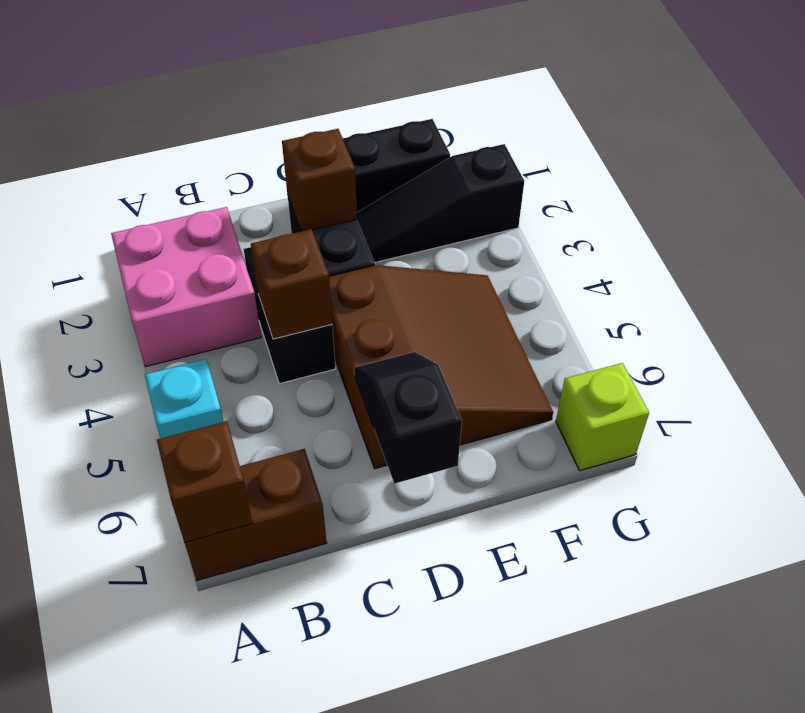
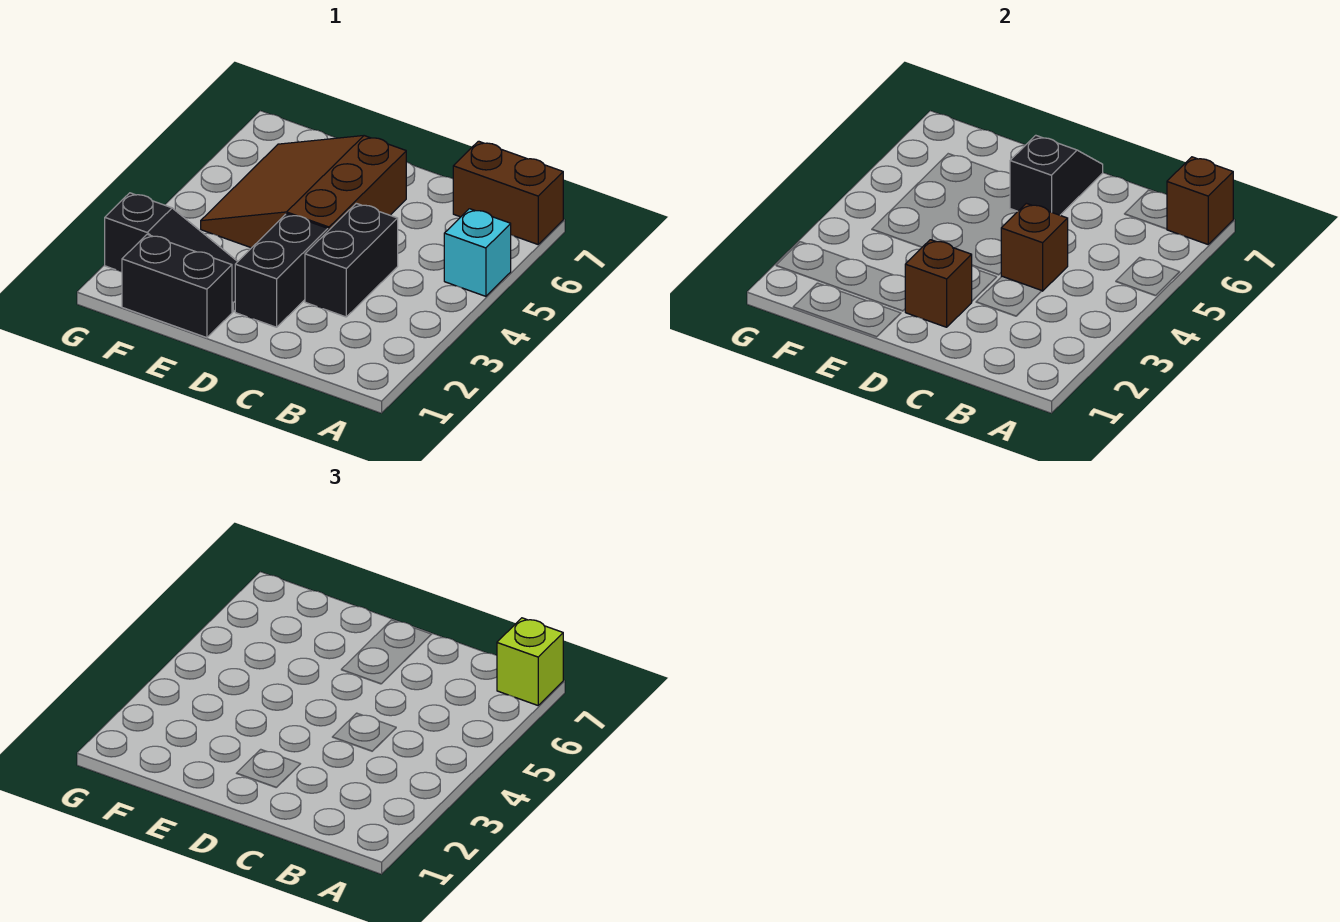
pink brick A2:B3 level 1 -> none
black slope D6:D7 level 2 top 7 -> black slope D6:D7 level 2 top 6
lime brick G7 level 1 -> lime brick A7 level 3

